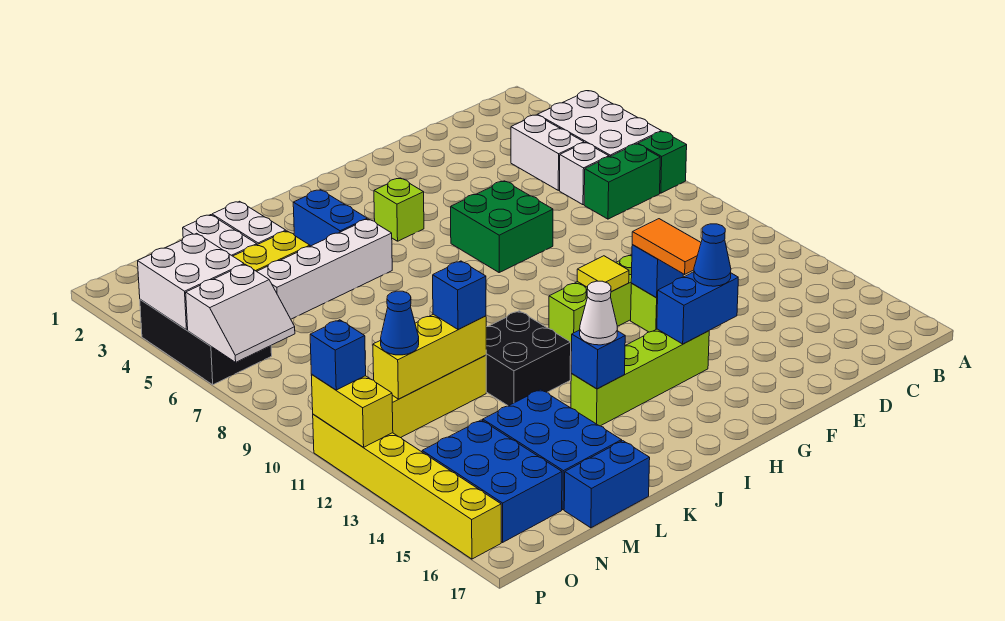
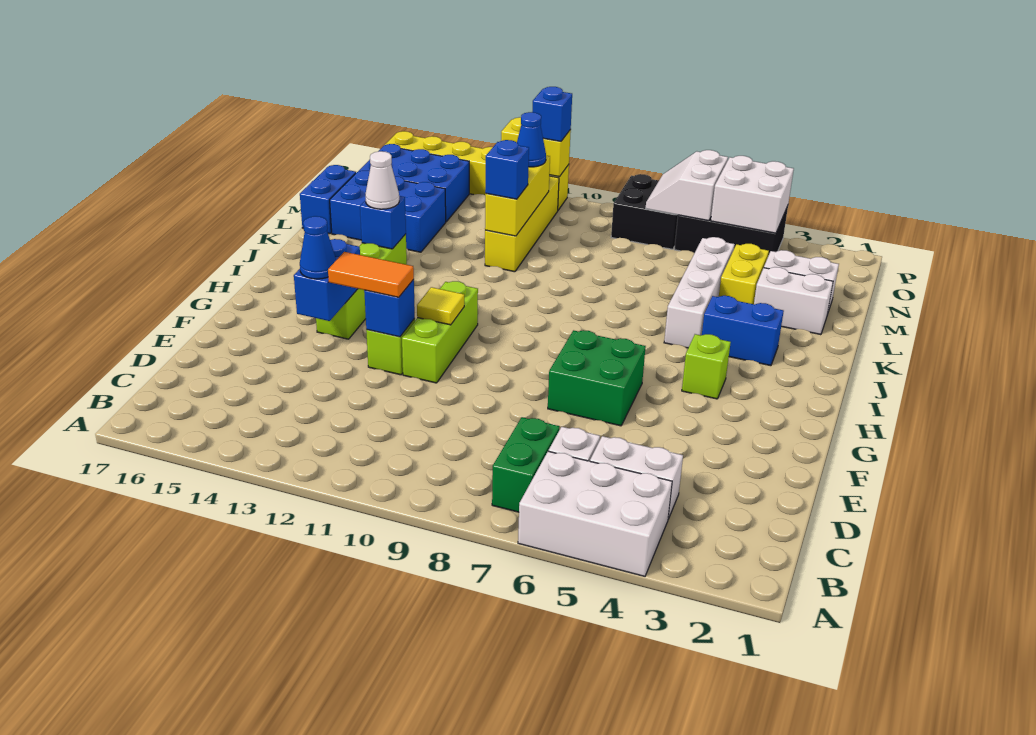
green brick A7 level 1 -> none
black brick J11:K12 level 1 -> black brick O7:P8 level 1

